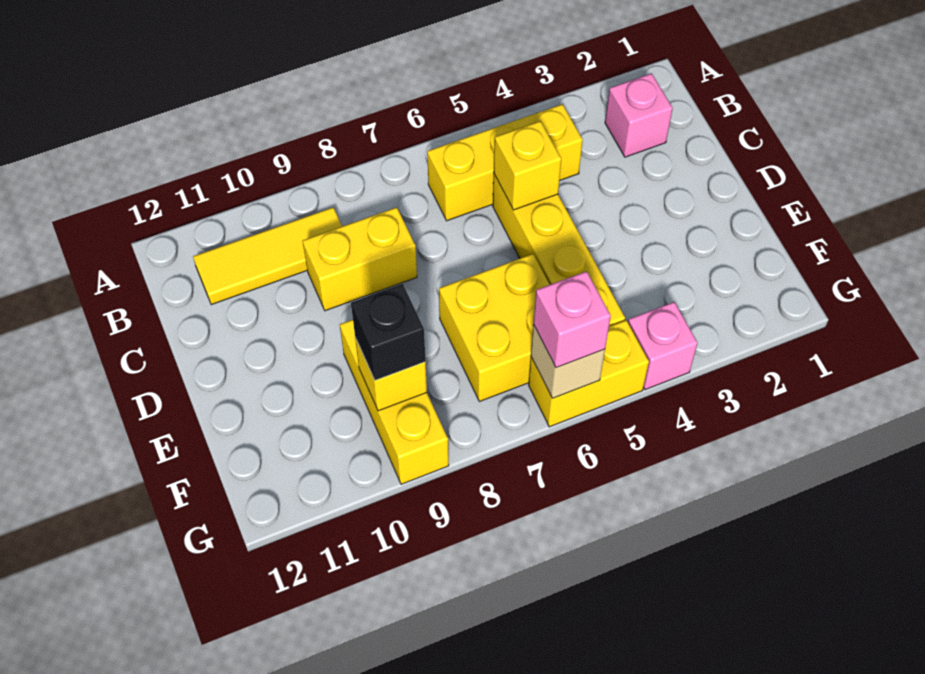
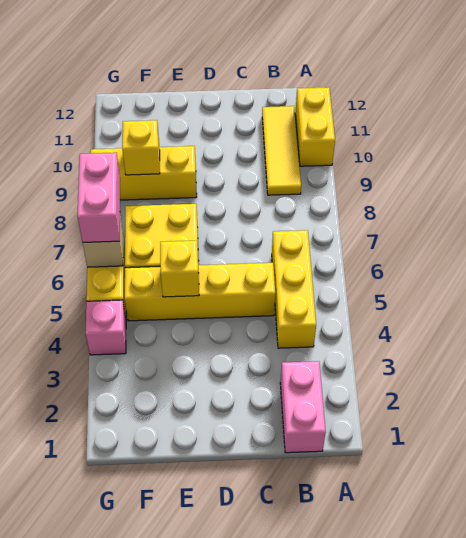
pink brick B2 level 1 -> pink brick B1:B2 level 1
yellow brick C5 level 2 -> yellow brick E5 level 2
yellow brick C8:C9 level 1 -> yellow brick A10:A11 level 1
black brick F9 level 3 -> none
pink brick G6 level 3 -> pink brick G6:G7 level 3

